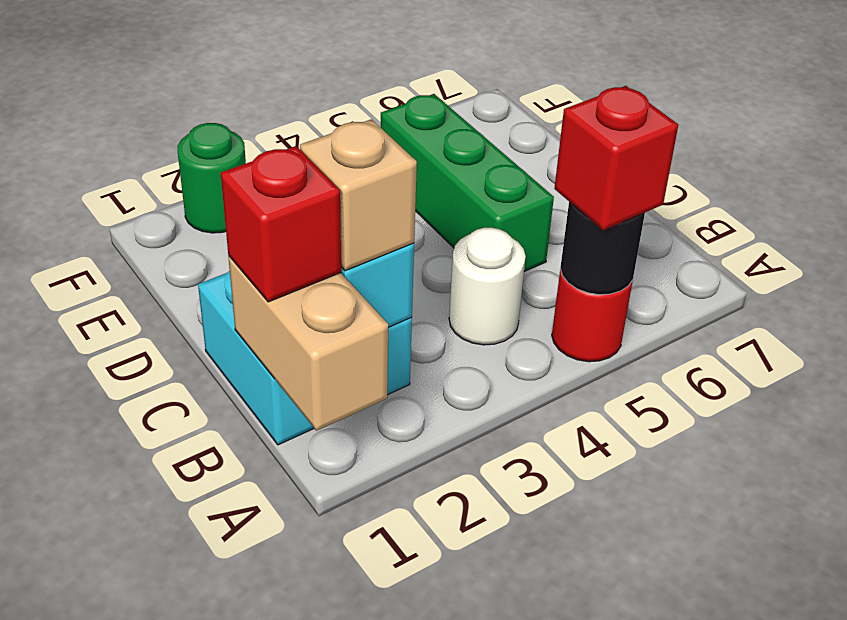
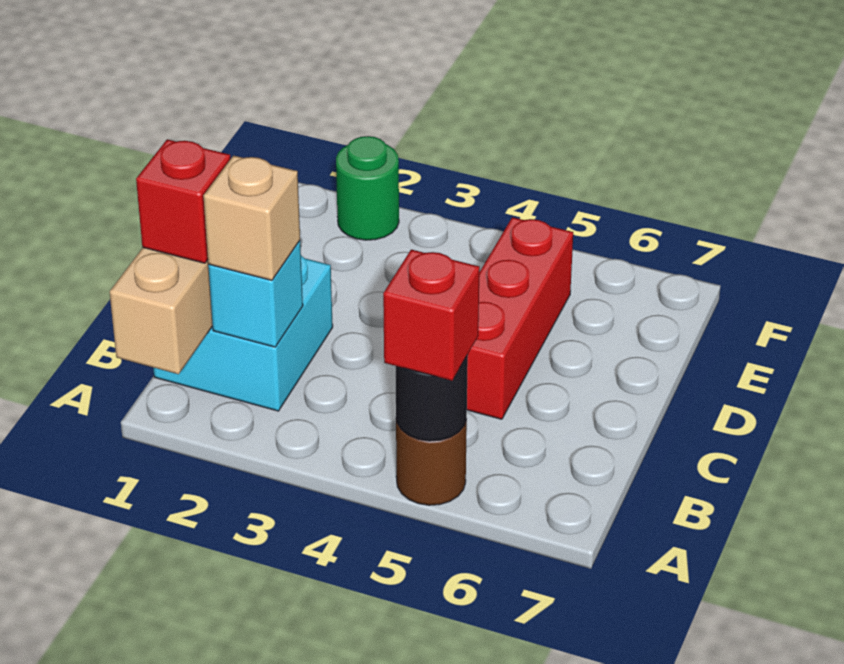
red round brick A5 level 1 -> brown round brick A5 level 1
white round brick B4 level 1 -> none
green brick C5:E5 level 1 -> red brick C5:E5 level 1

